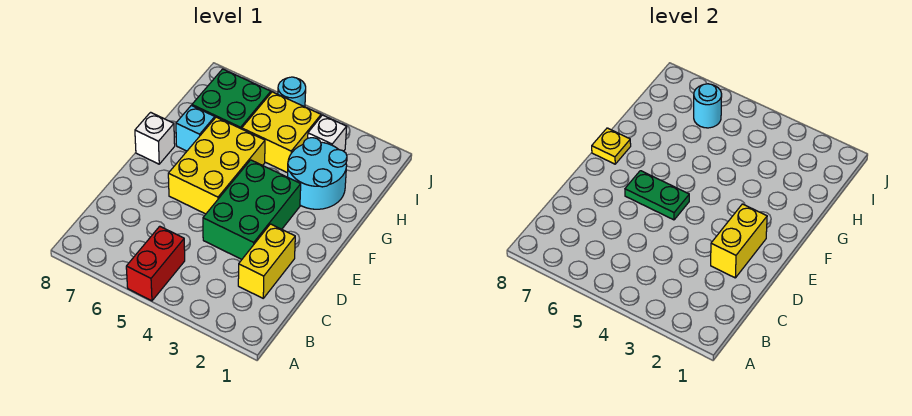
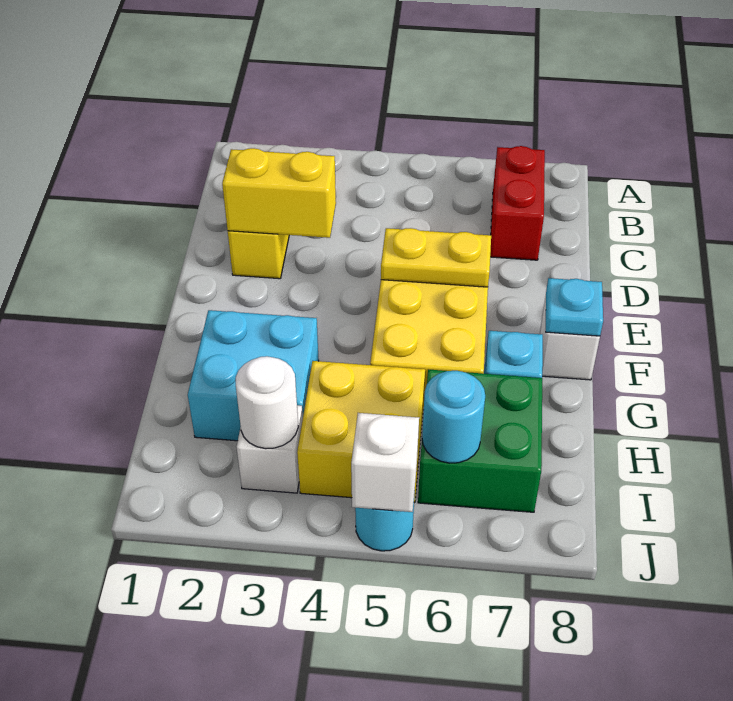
red brick A5:B5 level 1 -> red brick B7:C7 level 1
yellow brick D2:E2 level 2 -> yellow brick D2:D3 level 2
green brick D3:F4 level 1 -> none
green plate E5:E6 level 2 -> yellow plate E5:E6 level 2
yellow plate F8 level 2 -> cyan plate F8 level 2
cyan round brick G2:H3 level 1 -> cyan brick G2:H3 level 1
none -> white round brick I3 level 2
none -> white brick J5 level 2

